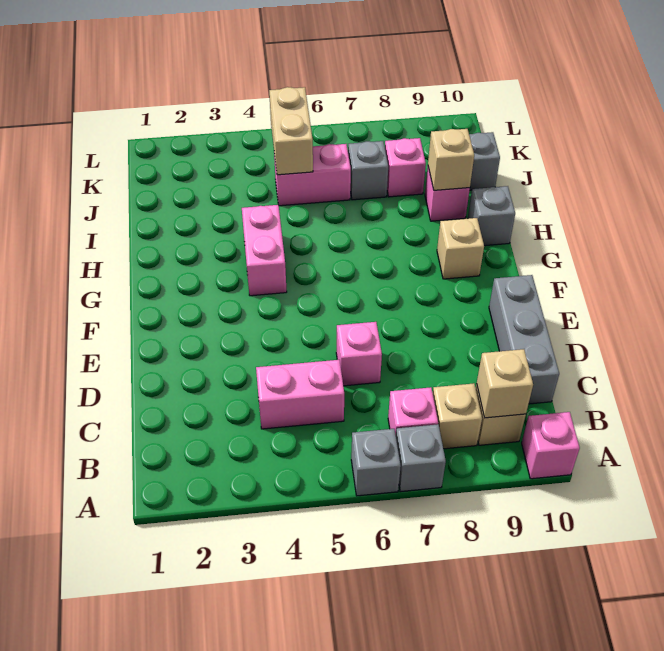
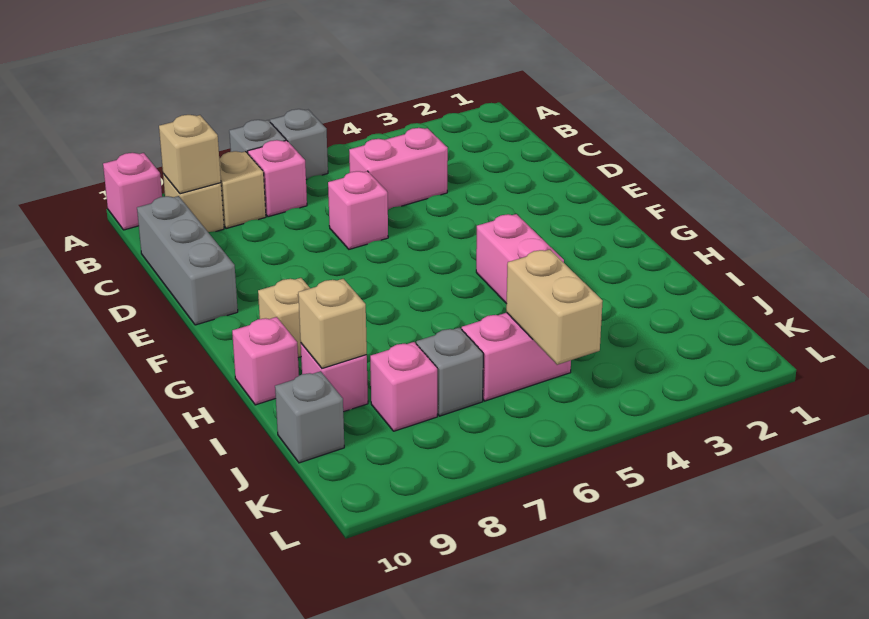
grey brick H10 level 1 -> pink brick H10 level 1

